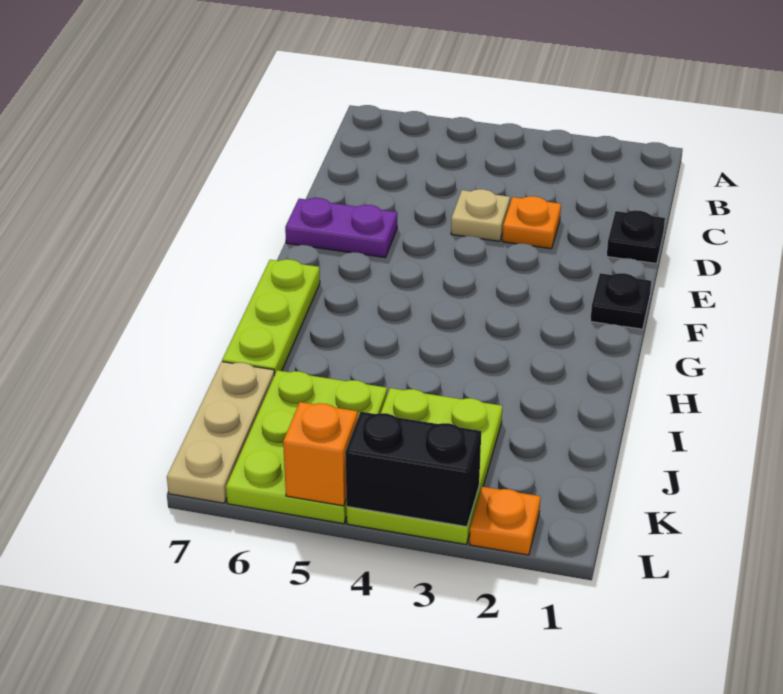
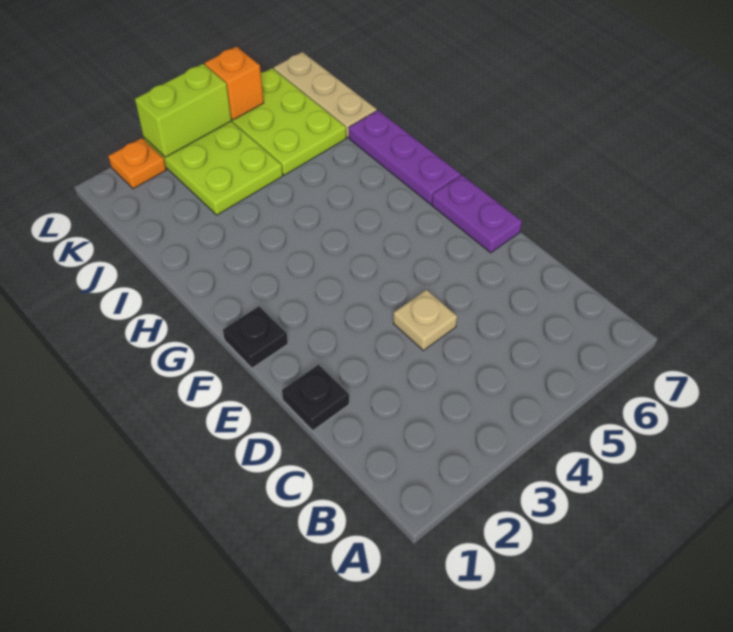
orange plate D3 level 1 -> none
purple plate E6:E7 level 1 -> purple plate E7:F7 level 1
lime plate G7:I7 level 1 -> purple plate G7:I7 level 1
black brick L3:L4 level 2 -> lime brick L3:L4 level 2

